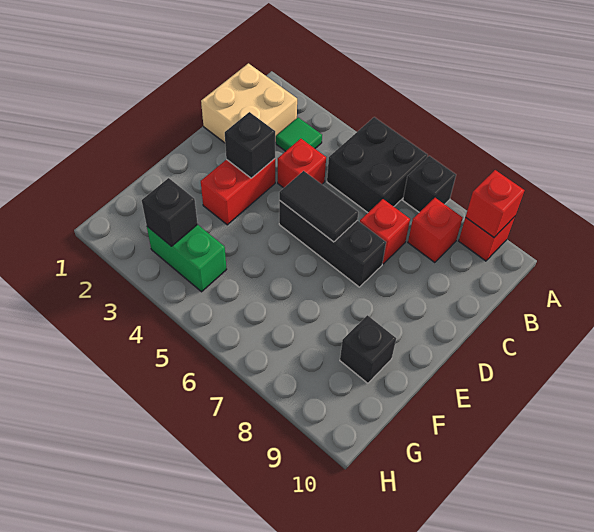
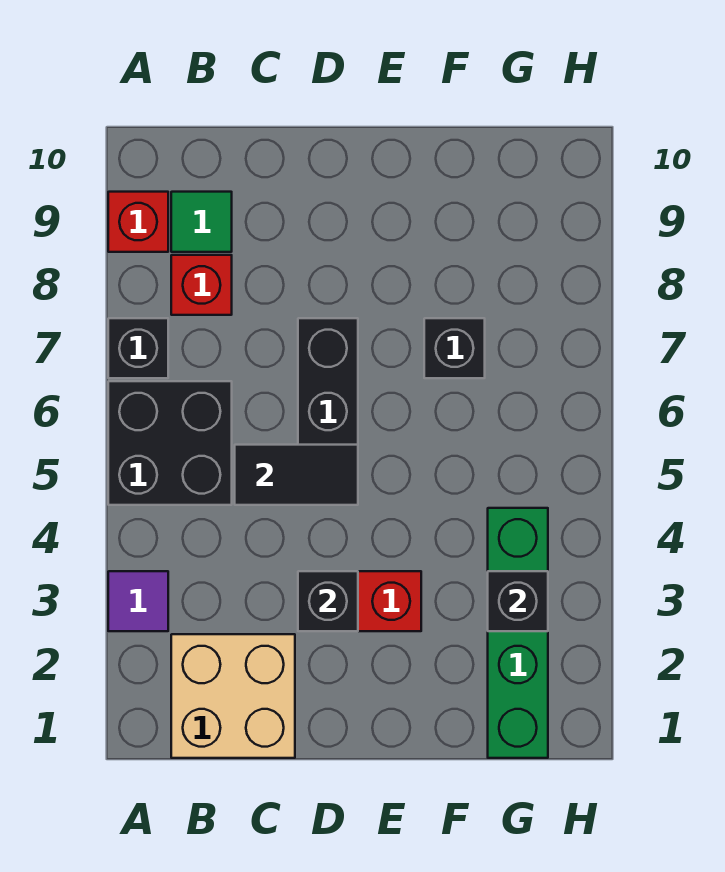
none -> purple tile A3 level 1
red brick A9 level 2 -> none
green tile B3 level 1 -> green tile B9 level 1
red brick C4 level 1 -> none
red brick C7 level 1 -> none
black tile D5:D6 level 2 -> black tile C5:D5 level 2
black brick F9 level 1 -> black brick F7 level 1
green brick G3:G4 level 1 -> green brick G1:G4 level 1

